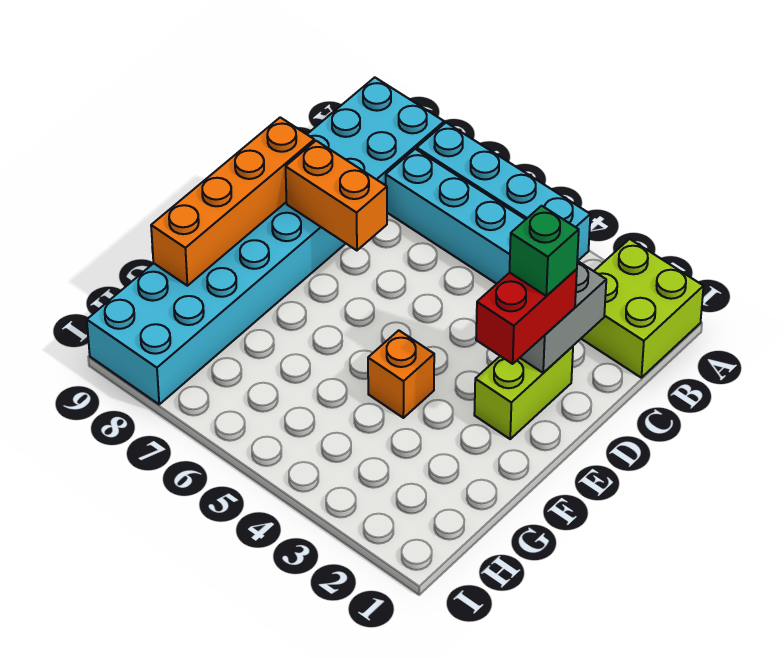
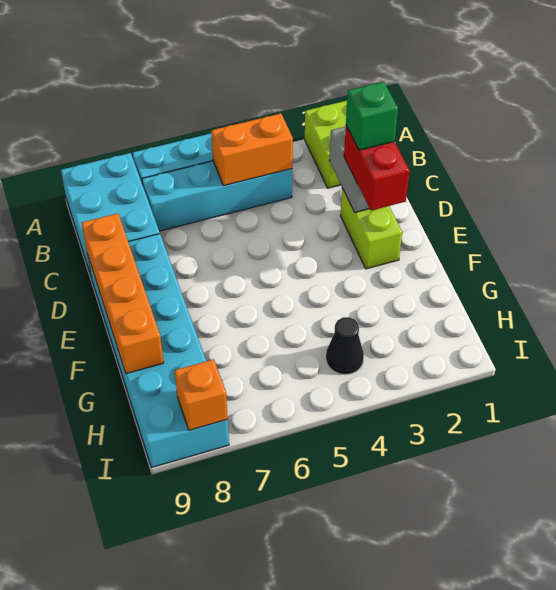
orange brick D7:D8 level 2 -> orange brick B4:B5 level 2
orange brick F4 level 1 -> orange brick I8 level 2
none -> black cone H4 level 1

